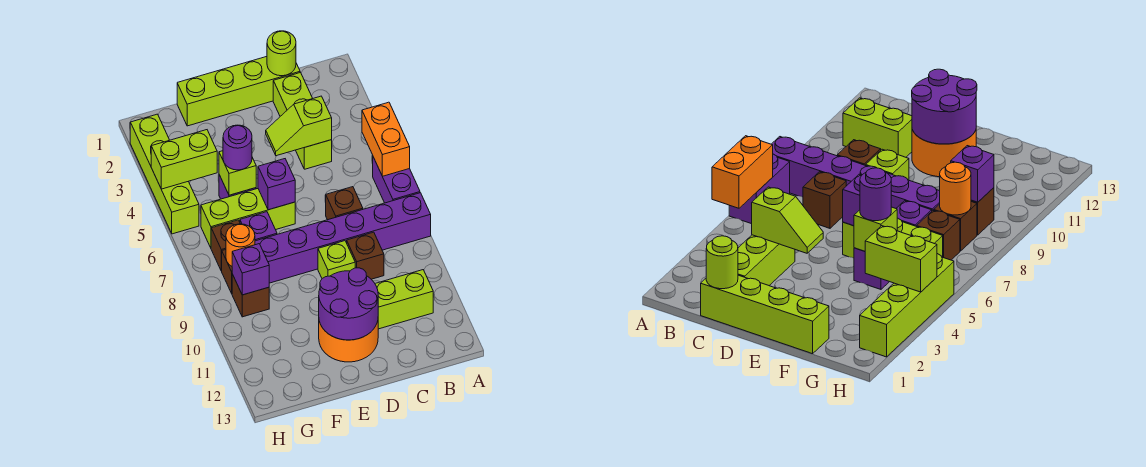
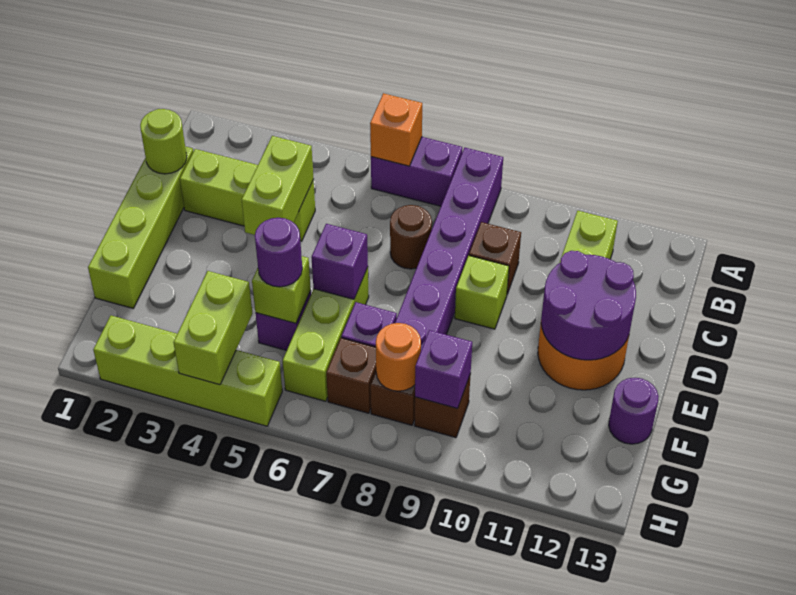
orange brick A5:A6 level 2 -> orange brick A6 level 2
lime slope C4:D4 level 2 top C -> lime brick C4:D4 level 2
brown brick C7 level 1 -> brown round brick C7 level 1
none -> purple round brick F13 level 1

